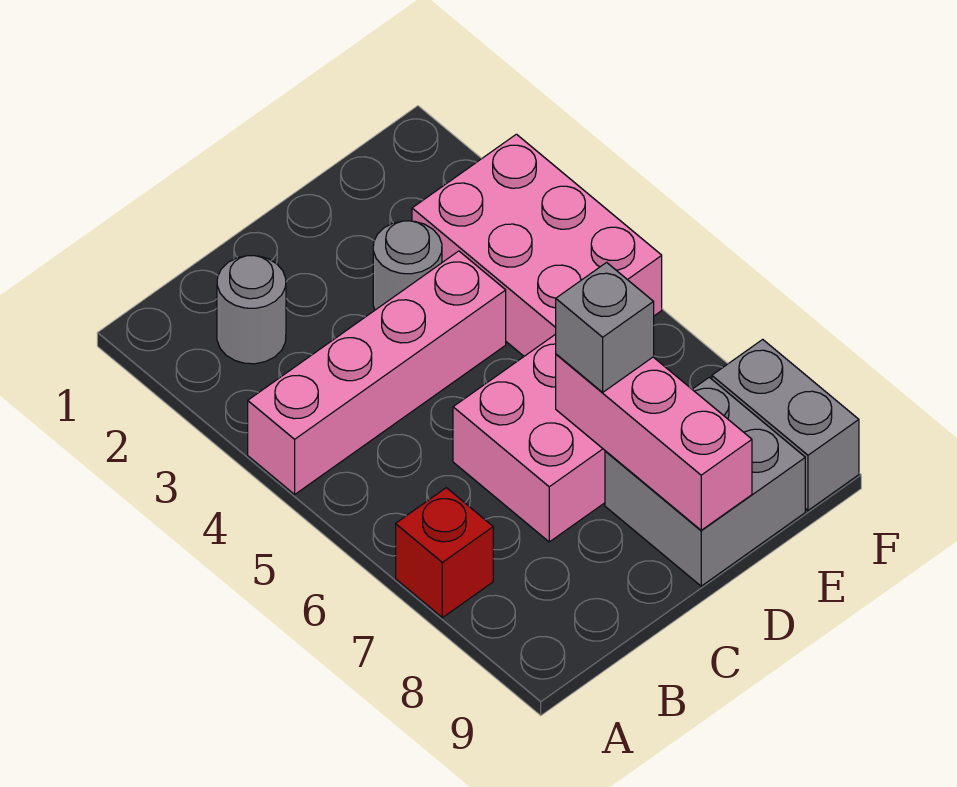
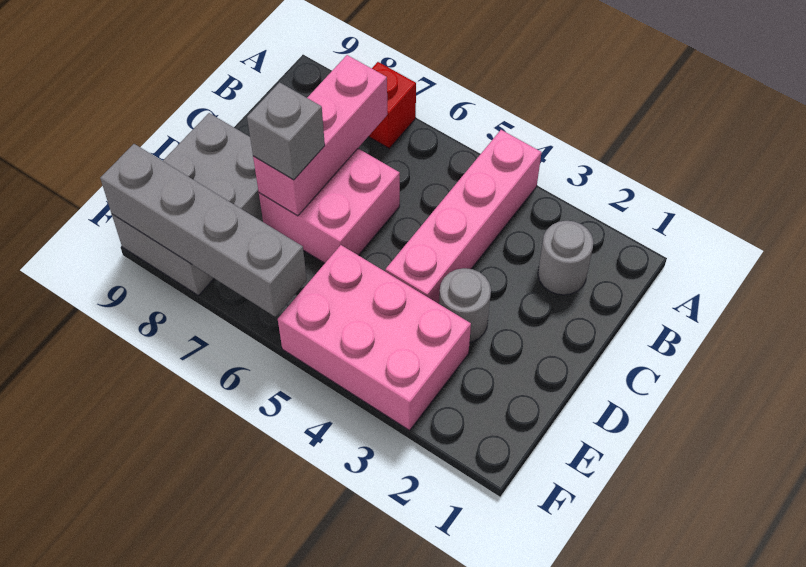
pink brick D7:D9 level 2 -> pink brick B7:D7 level 2
none -> grey brick F6:F9 level 2

